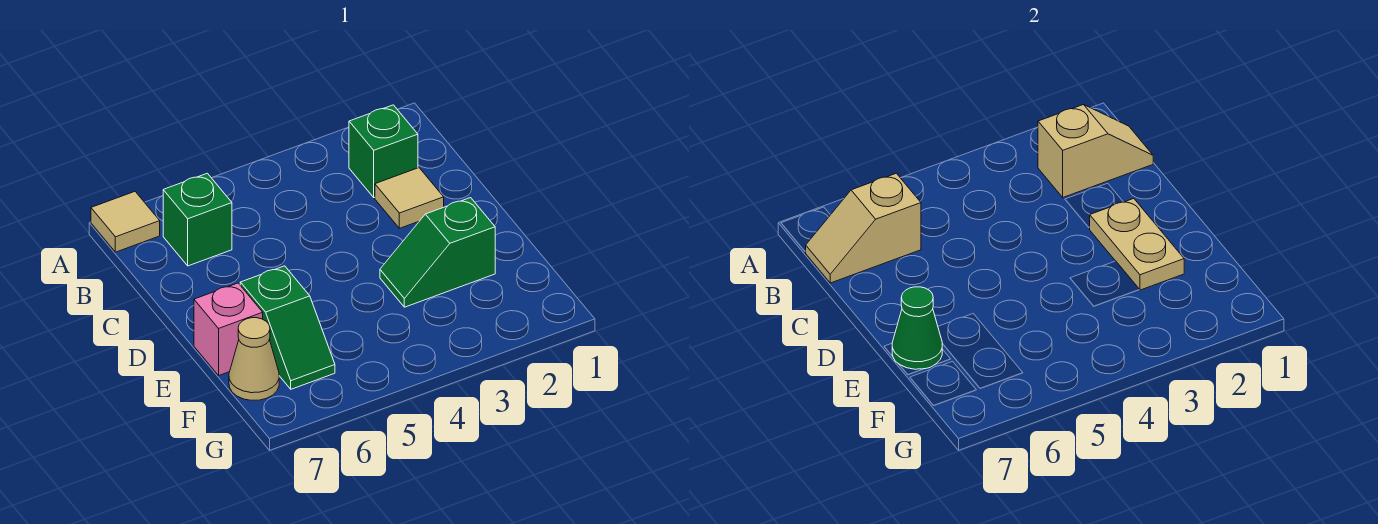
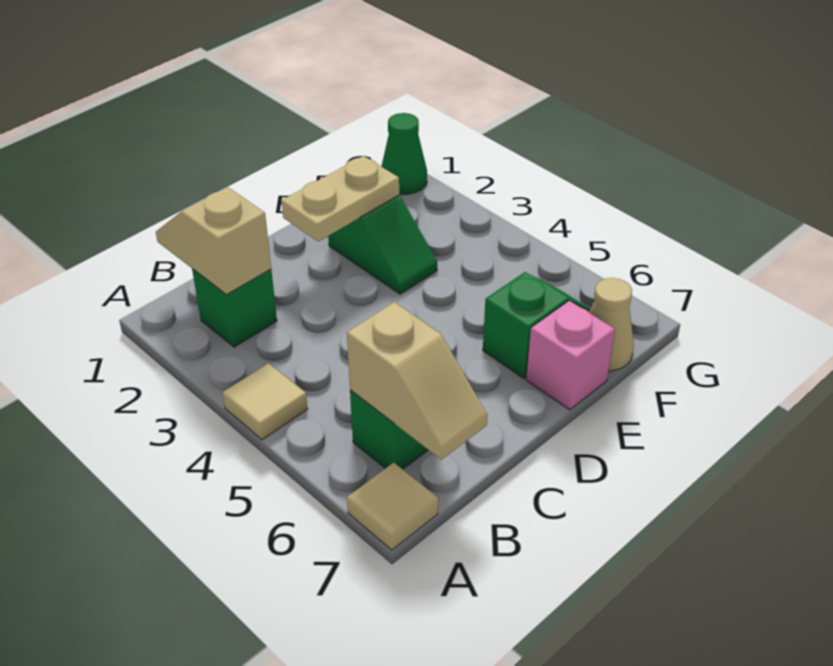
tan tile C2 level 1 -> tan tile A4 level 1
green cone E7 level 2 -> green cone G1 level 1

